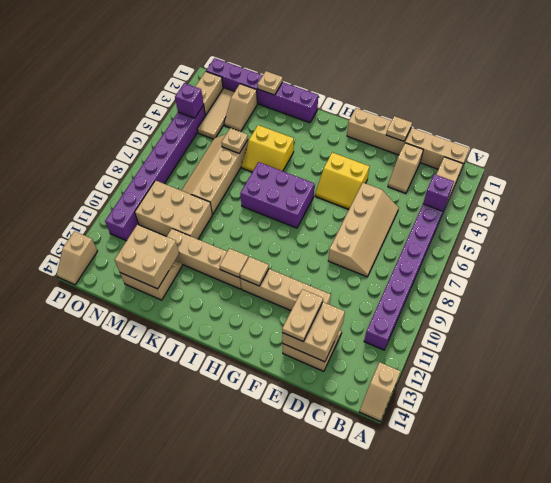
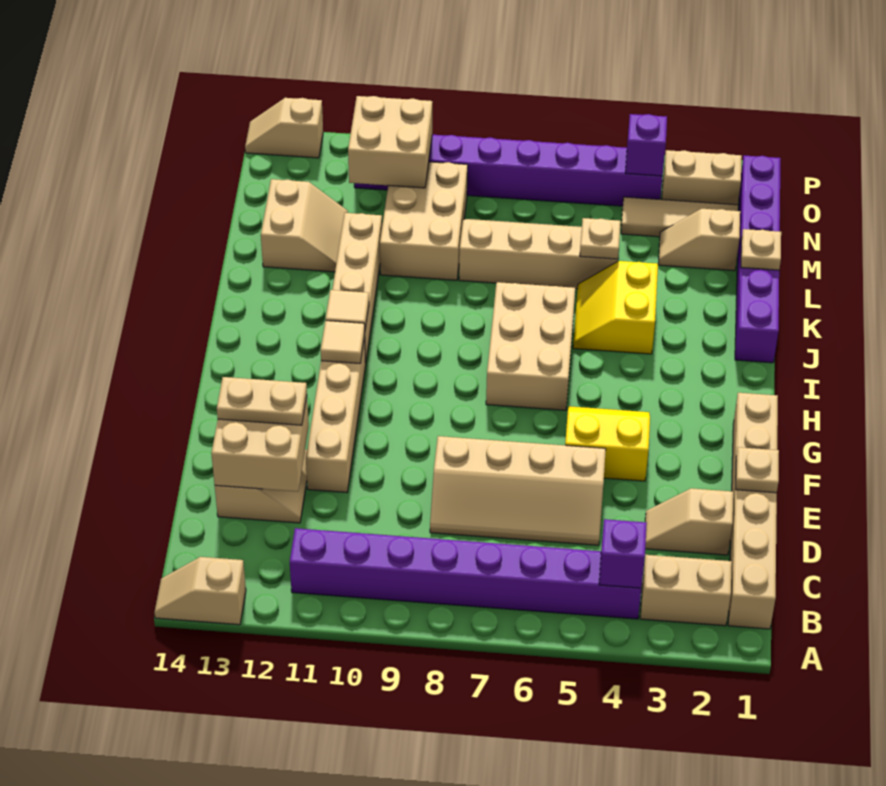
yellow slope F4:G5 level 1 top 4 -> yellow slope F4:G5 level 1 top F
purple brick H6:J7 level 1 -> tan brick H6:J7 level 1
tan brick L12:M13 level 2 -> tan brick N10:O11 level 2

